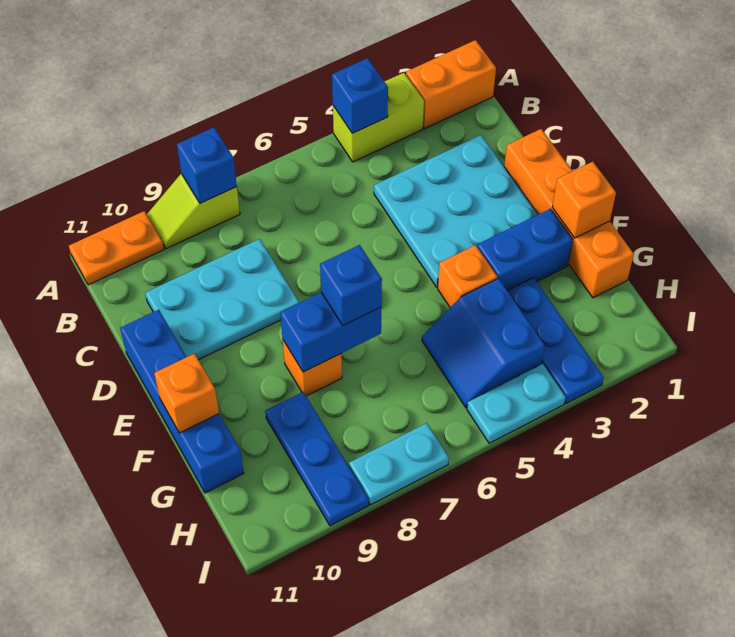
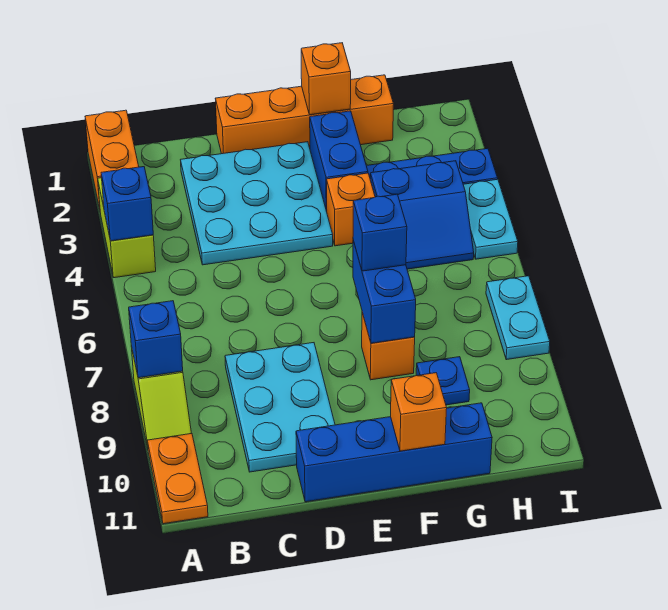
blue plate G9:I9 level 1 -> blue plate G9 level 1

